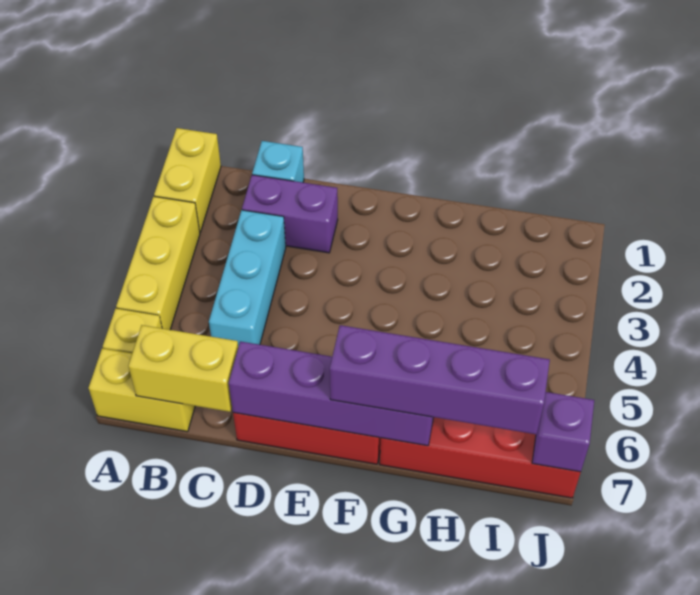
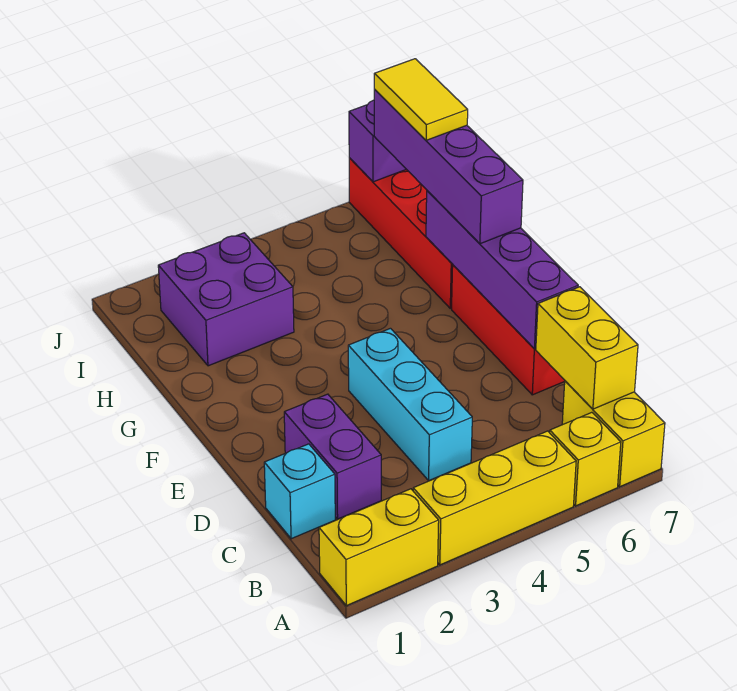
cyan brick C3:C5 level 1 -> cyan brick C4:E4 level 1
none -> purple brick H2:I3 level 1
none -> yellow tile H7:I7 level 4

